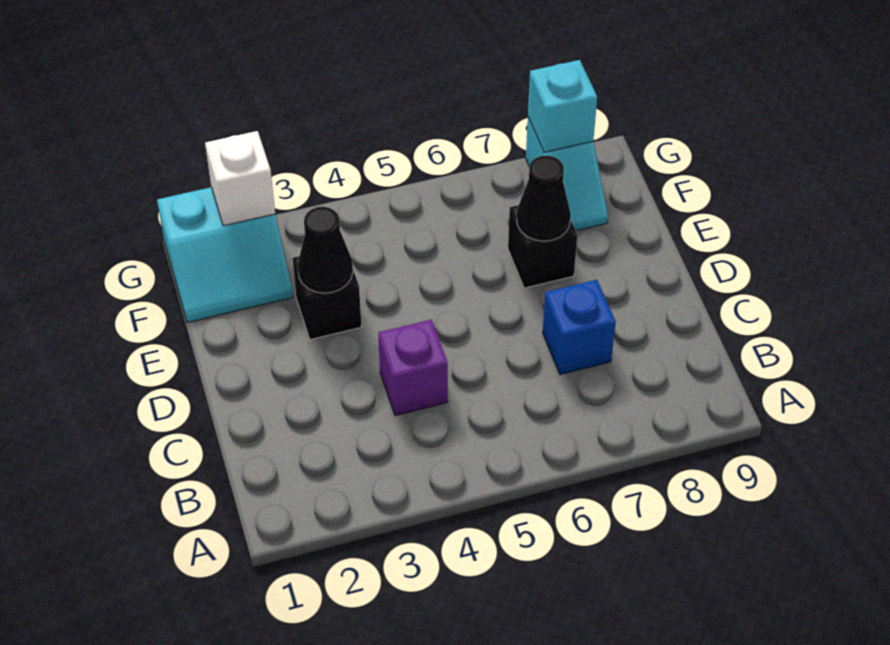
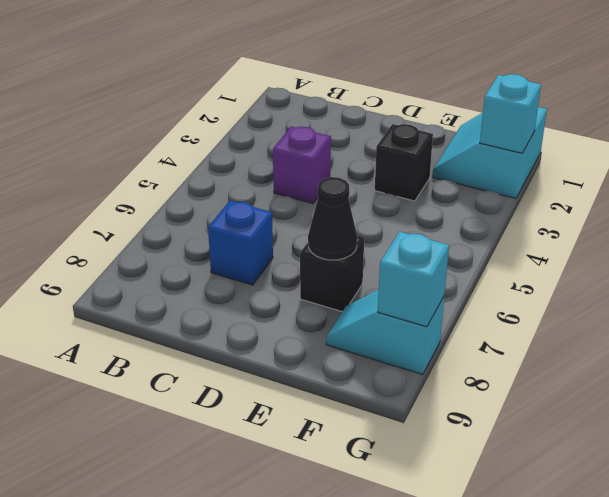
black cone E3 level 2 -> none
white brick G2 level 2 -> cyan brick G2 level 2

